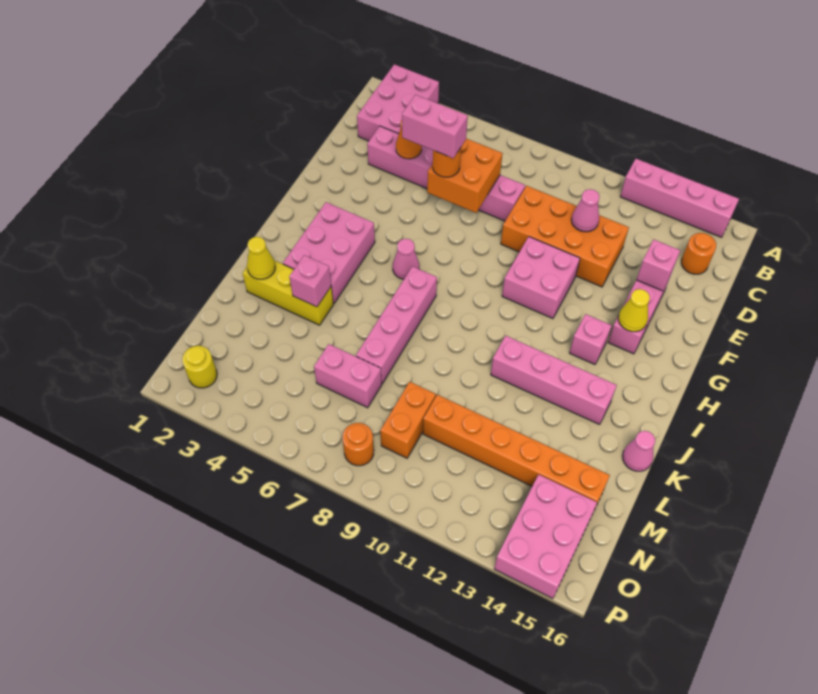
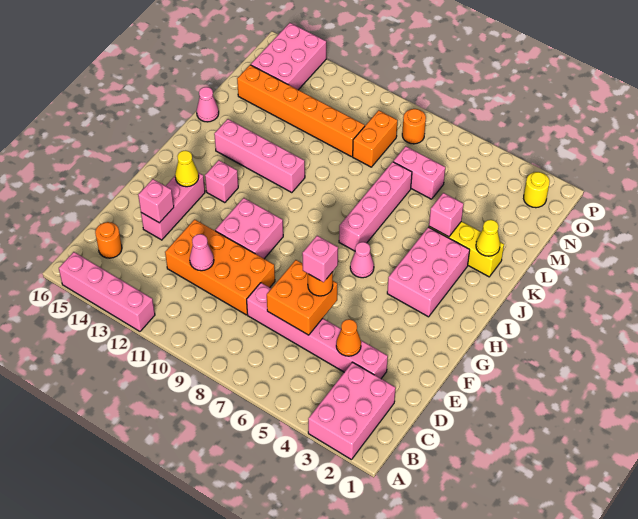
pink brick E5:E6 level 4 -> pink brick E6 level 4

